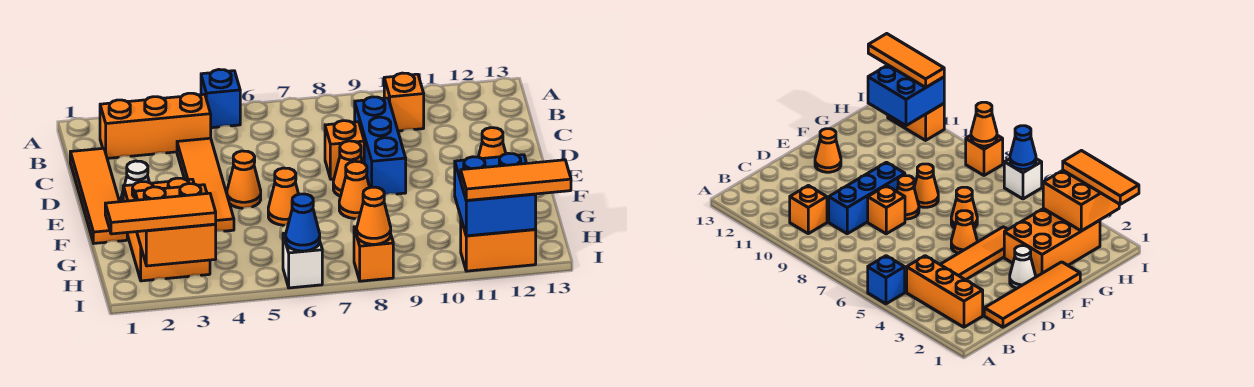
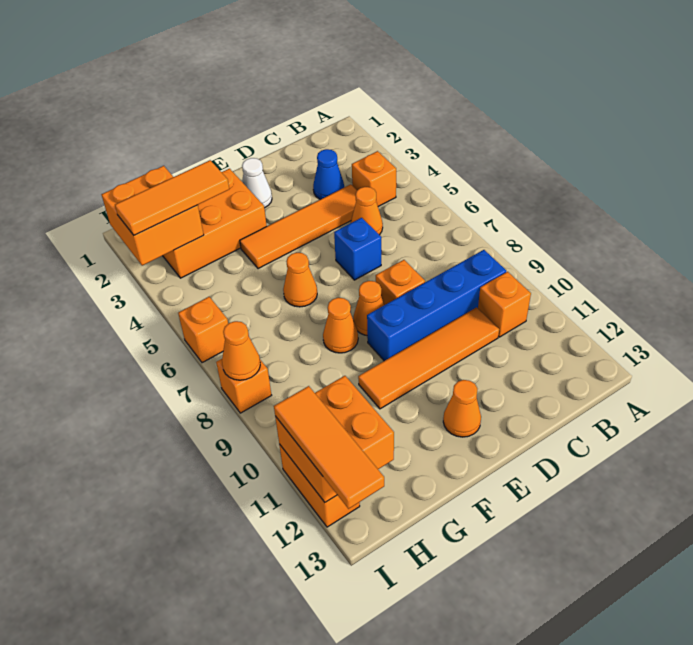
blue brick A5 level 1 -> blue brick D6 level 1
orange brick B2:B4 level 1 -> orange brick B4 level 1
orange tile C1:F1 level 1 -> orange tile C10:F10 level 1
blue brick C9:E9 level 1 -> blue brick B9:E9 level 1
orange cone E5 level 1 -> orange cone C5 level 1
blue brick H11:I12 level 2 -> orange brick H11:I12 level 2
orange tile I1:I3 level 3 -> orange tile G3:I3 level 3
white brick I6 level 1 -> orange brick I6 level 1
blue cone I6 level 2 -> blue cone C3 level 1

